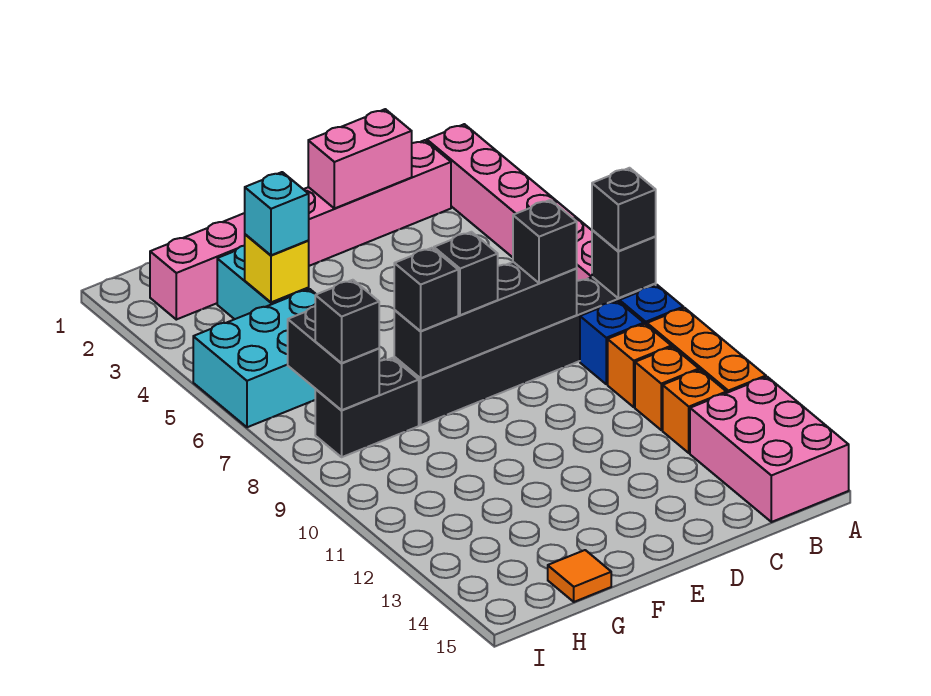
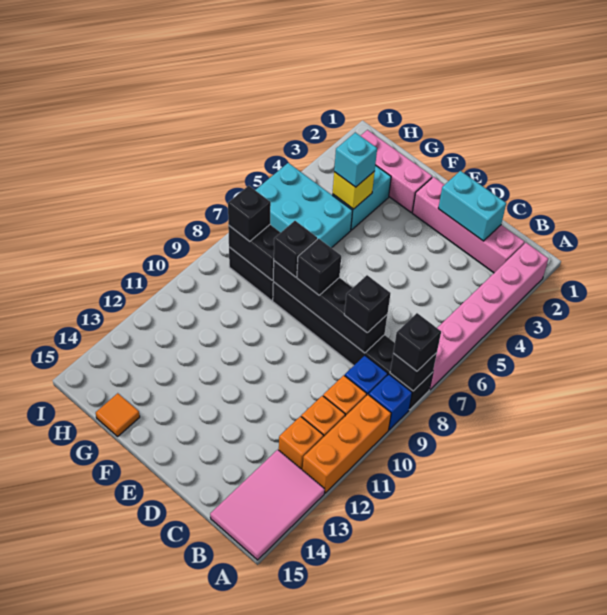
pink brick A13:B15 level 1 -> pink tile A13:B15 level 1
pink brick C2:D2 level 2 -> cyan brick C2:D2 level 2
black brick H7:H8 level 2 -> black brick G8:H8 level 2

